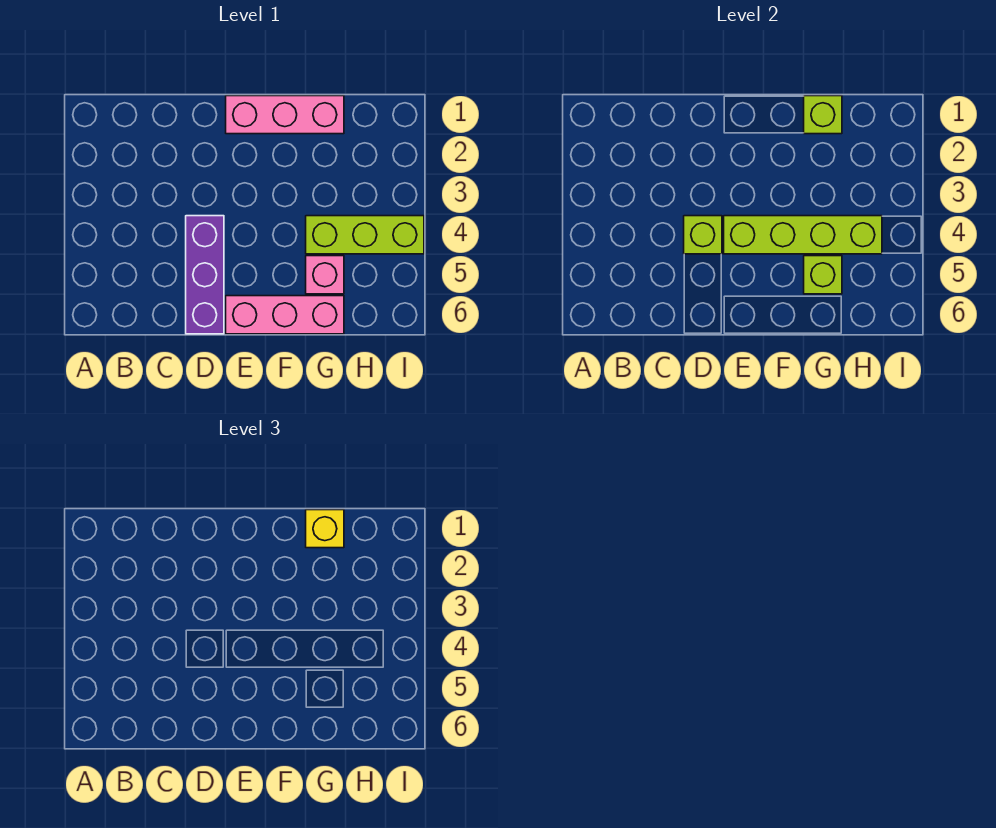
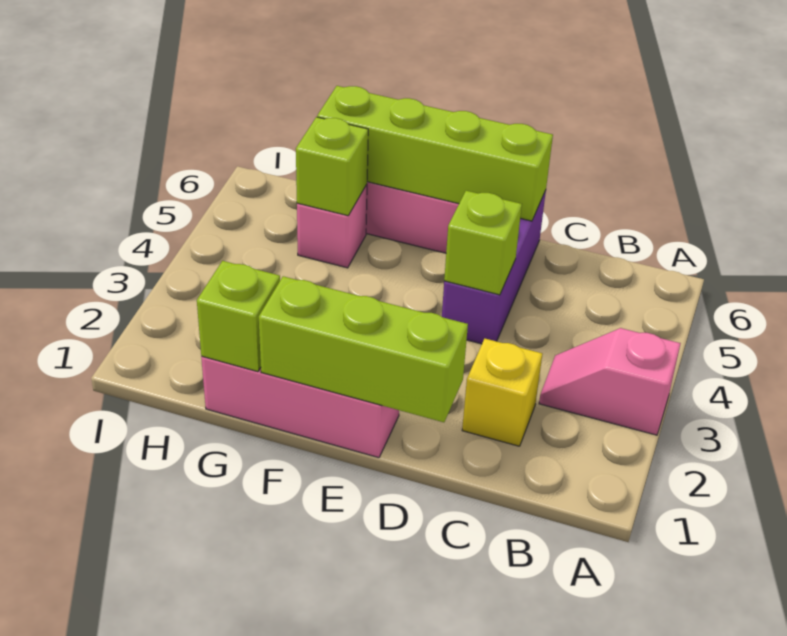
none -> pink slope A3:B3 level 1 top A
lime brick E4:H4 level 2 -> lime brick D6:G6 level 2
yellow brick G1 level 3 -> yellow brick C2 level 1
lime brick G4:I4 level 1 -> lime brick D1:F1 level 2

